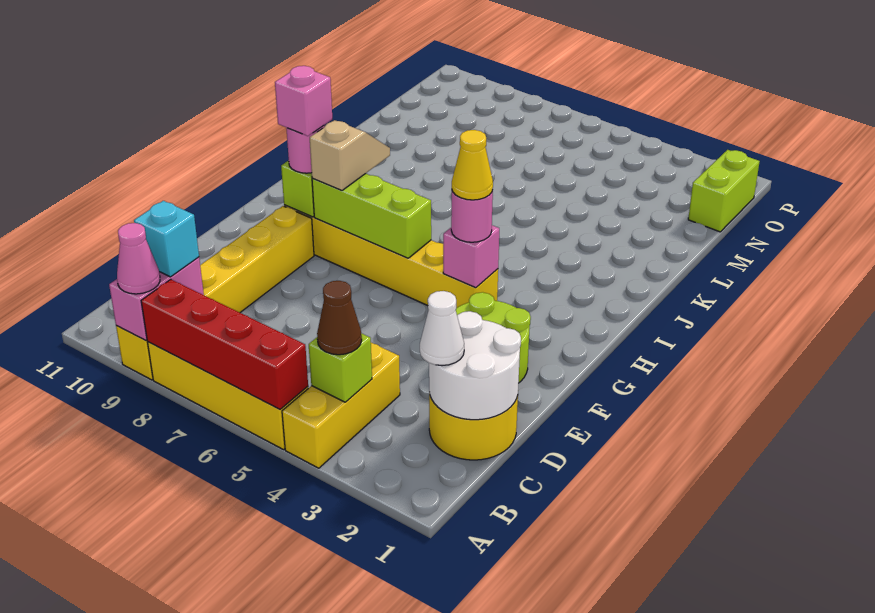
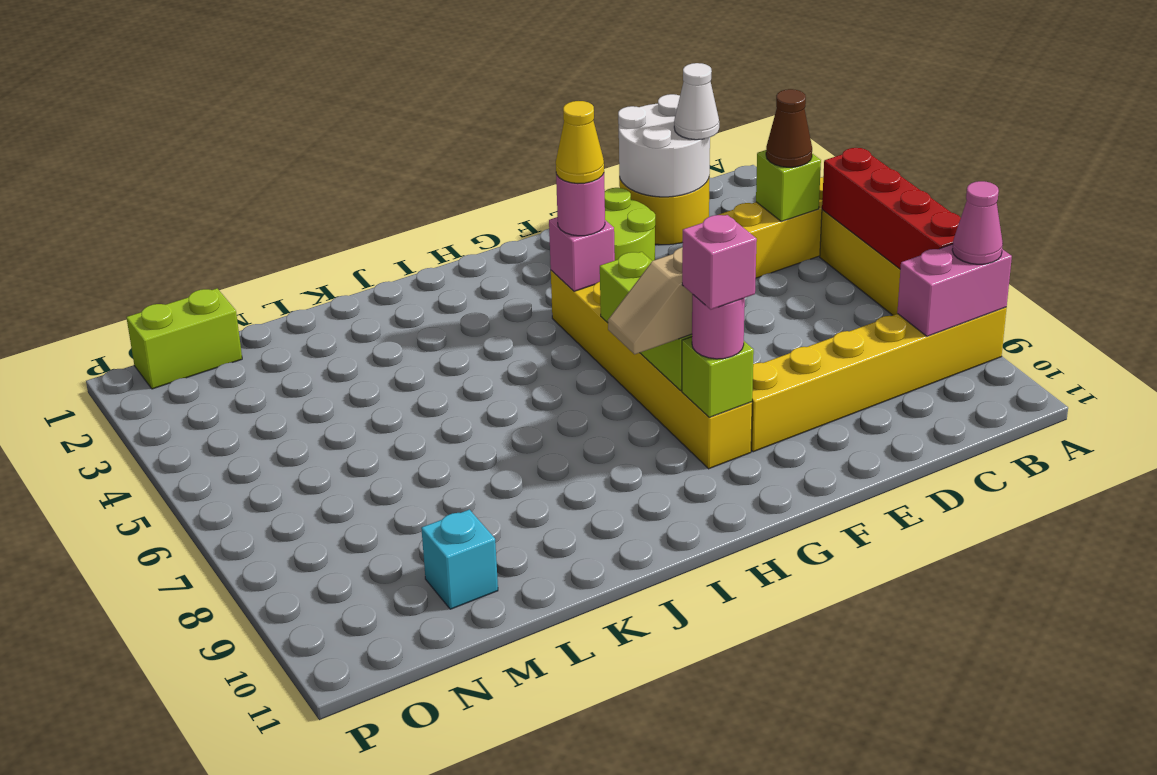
cyan brick B9 level 3 -> cyan brick M10 level 1

